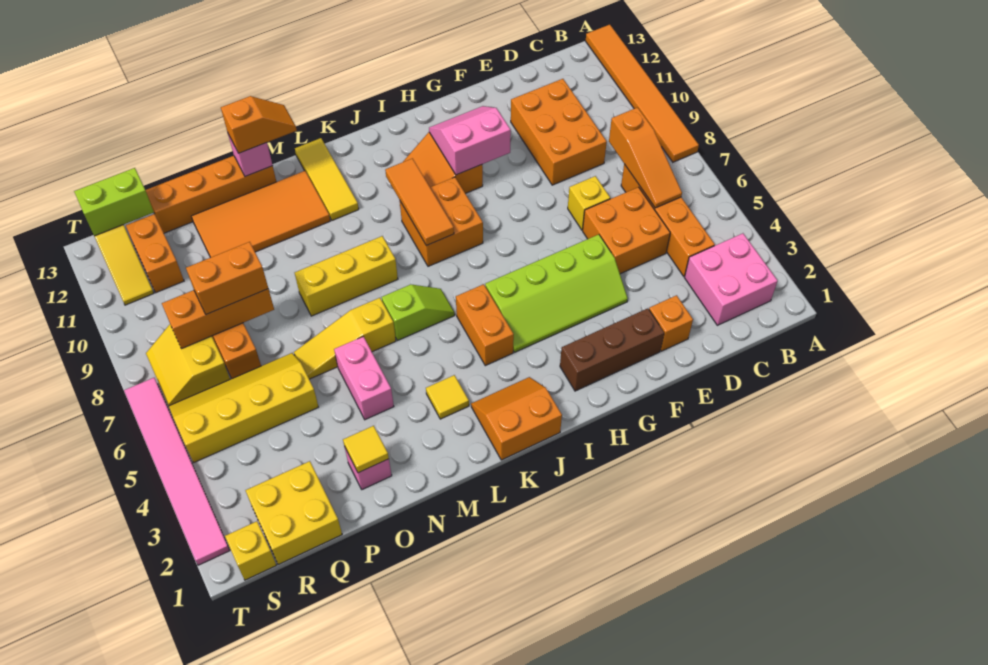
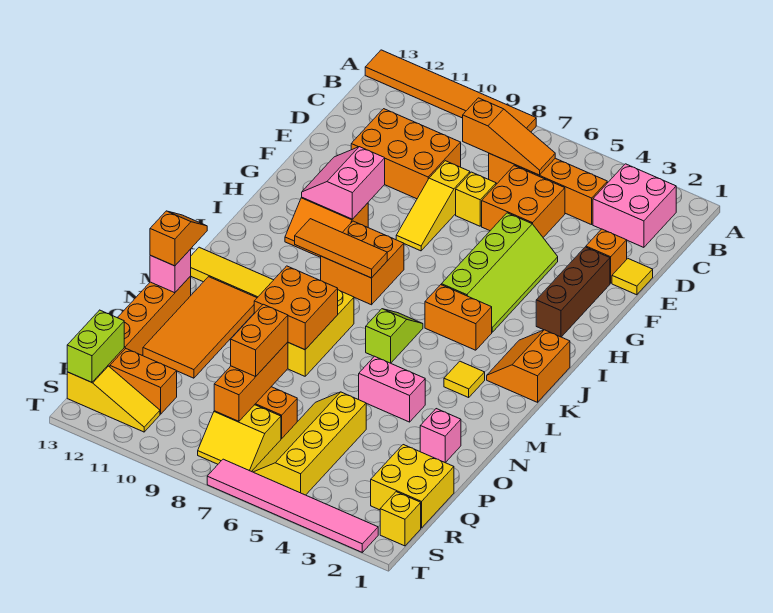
yellow slope M6:O6 level 1 top M -> yellow slope E8:G8 level 1 top E
none -> orange brick M8:N9 level 2
yellow tile O2 level 2 -> yellow tile E1 level 1

